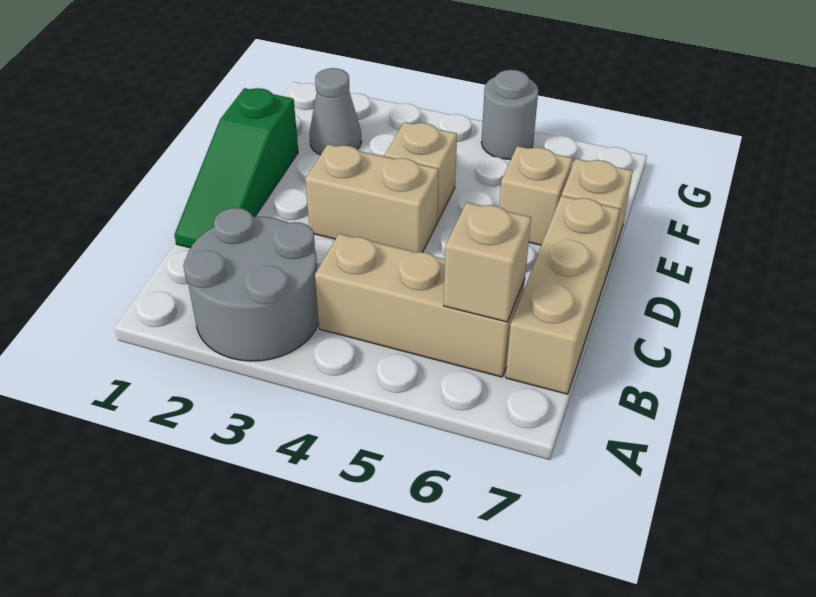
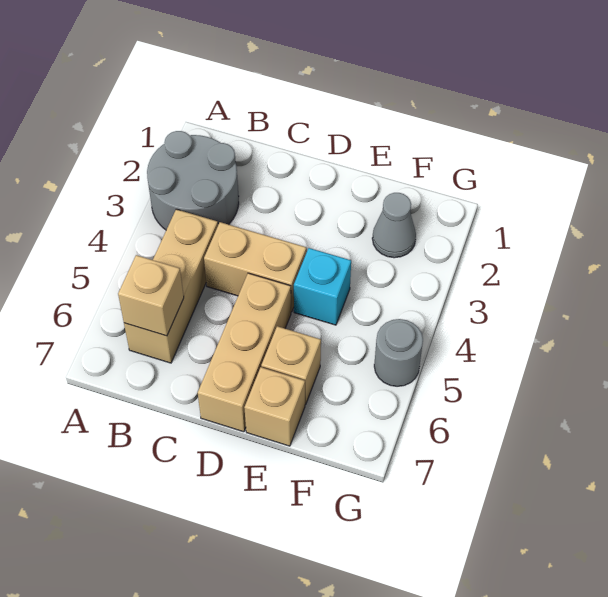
tan brick B7:D7 level 1 -> tan brick D5:D7 level 1
green slope C1:E1 level 1 top E -> none
tan brick D3:D4 level 1 -> tan brick C4:D4 level 1
tan brick E4 level 1 -> cyan brick E4 level 1

